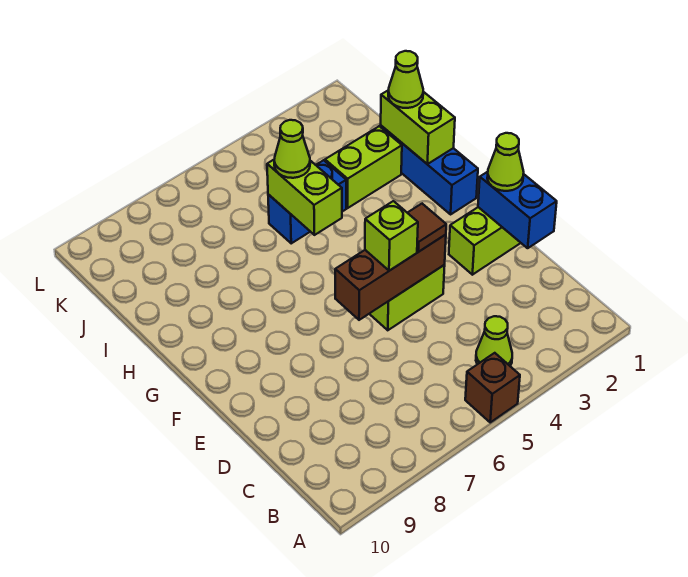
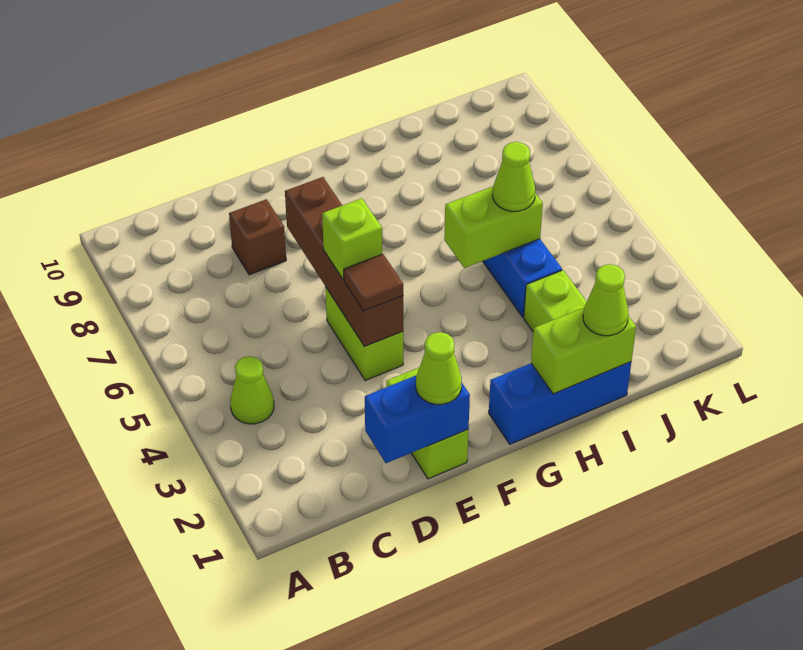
brown brick A5 level 1 -> brown brick D8 level 1
brown brick E4:E6 level 2 -> brown brick E4:E7 level 2

